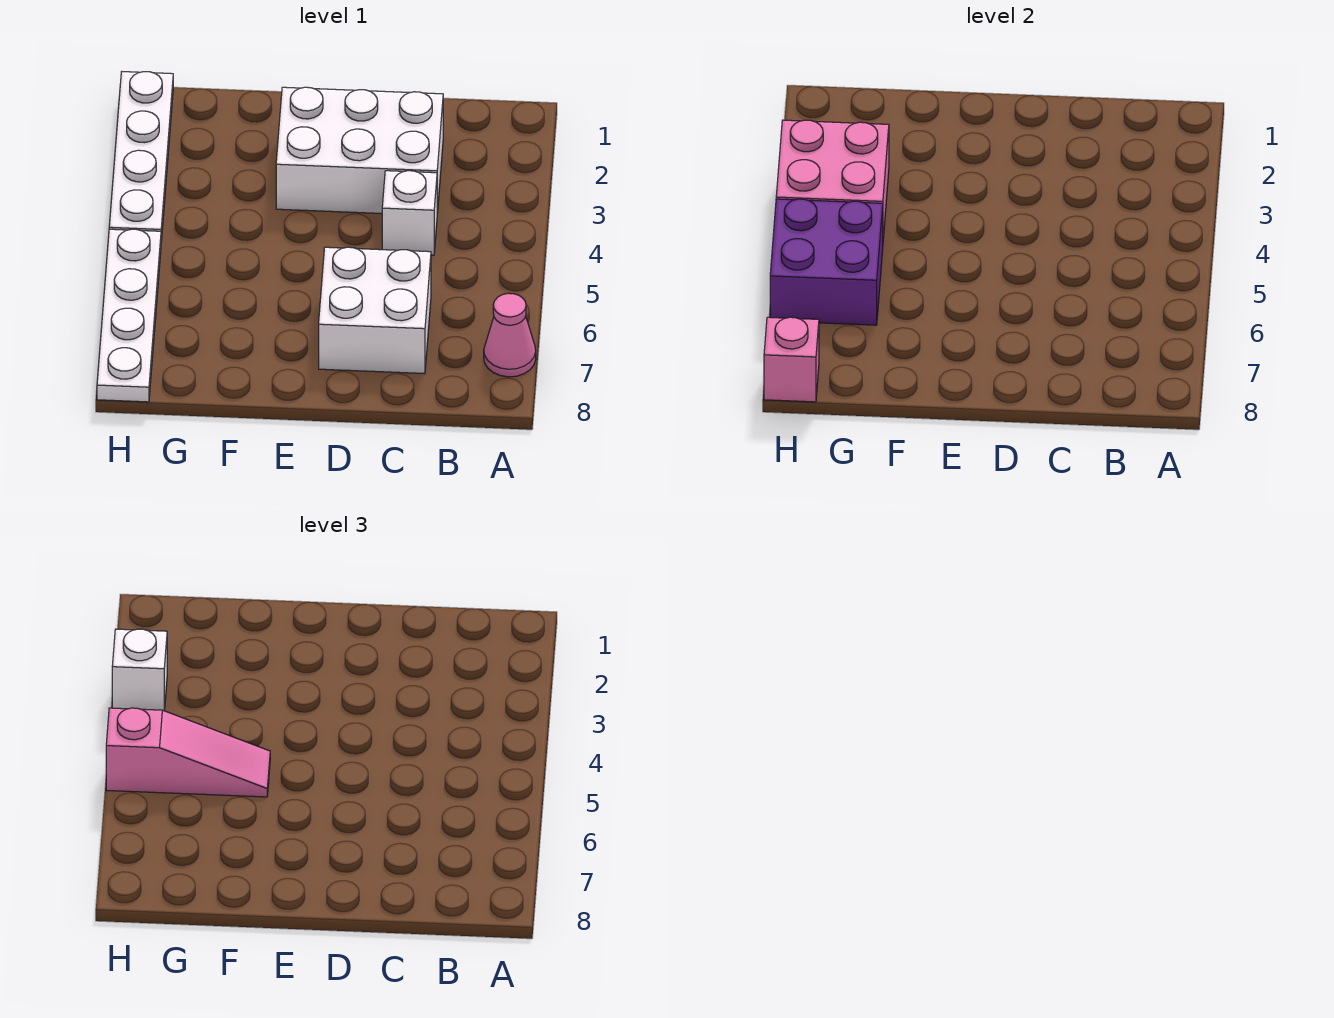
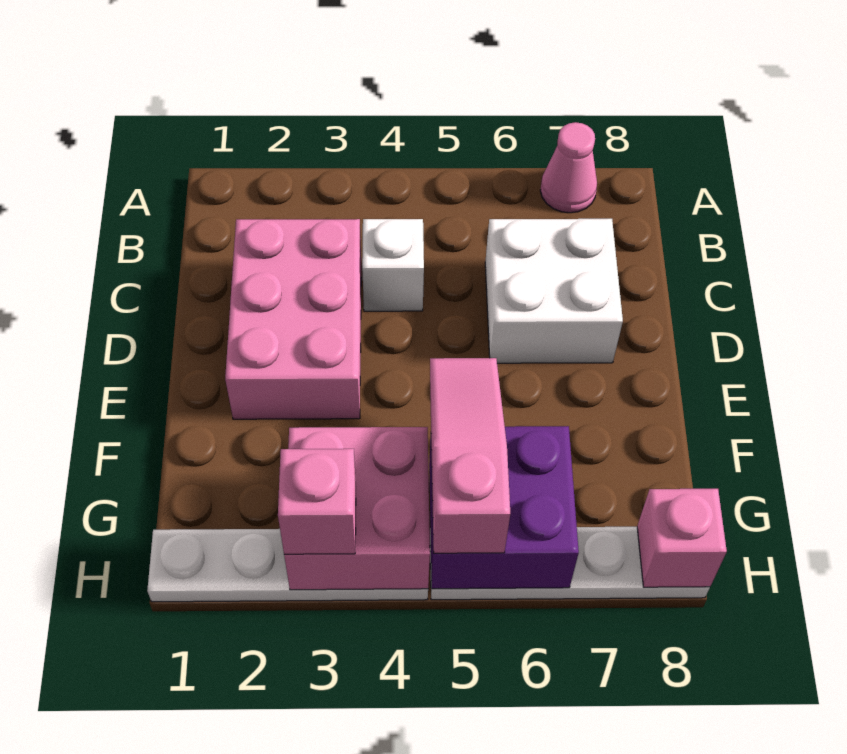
white brick C2:E3 level 1 -> pink brick C2:E3 level 1
white brick H3 level 3 -> pink brick H3 level 3

